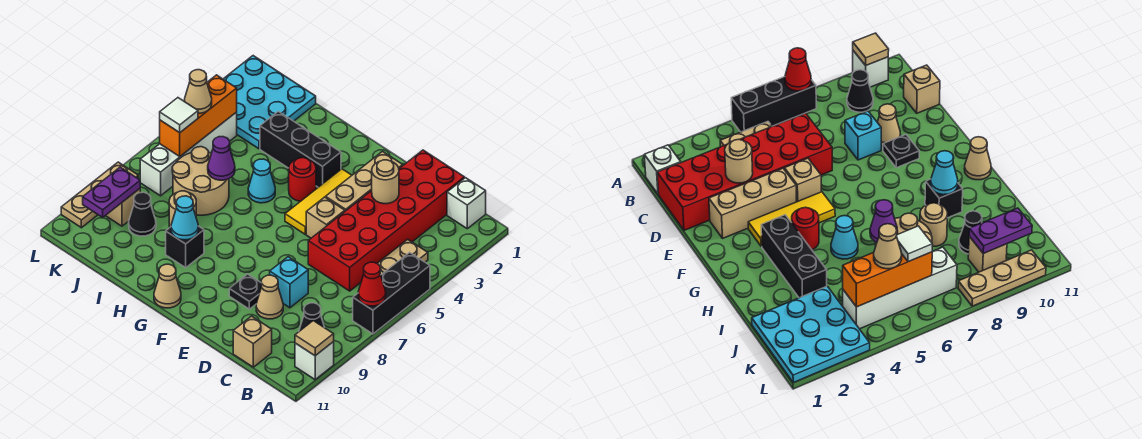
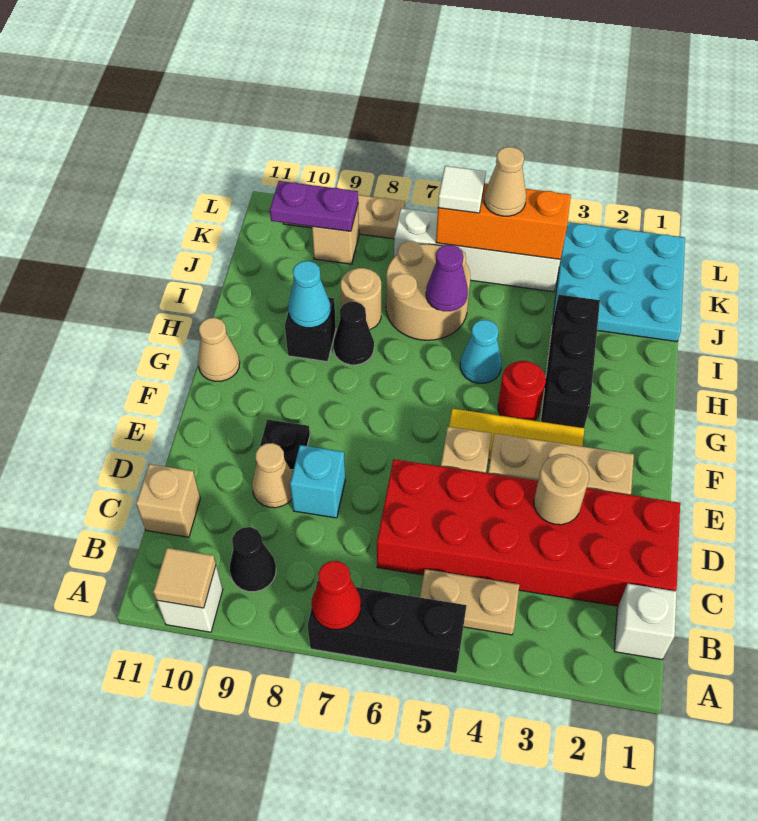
black cone J9 level 1 -> black cone H8 level 1

